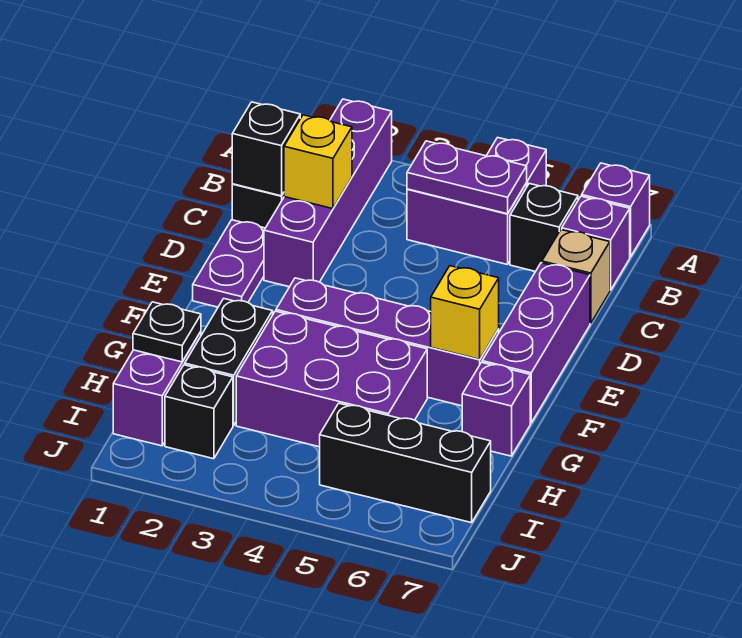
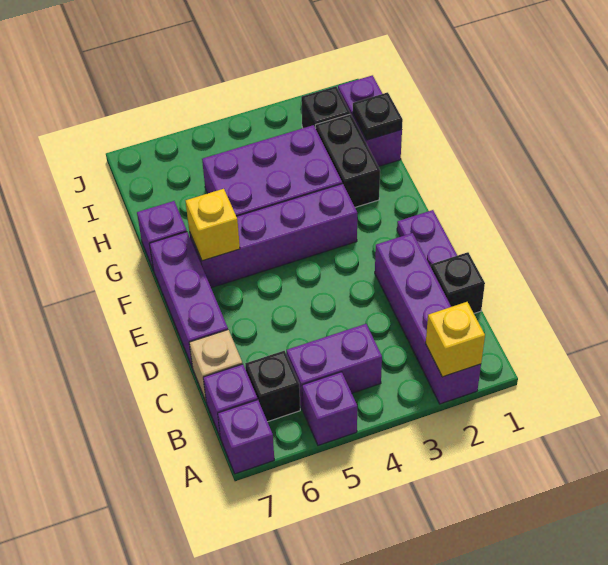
purple plate B4:B5 level 2 -> none
black brick C1 level 2 -> none
yellow brick C2 level 2 -> yellow brick A2 level 2
black brick I5:I7 level 1 -> none

